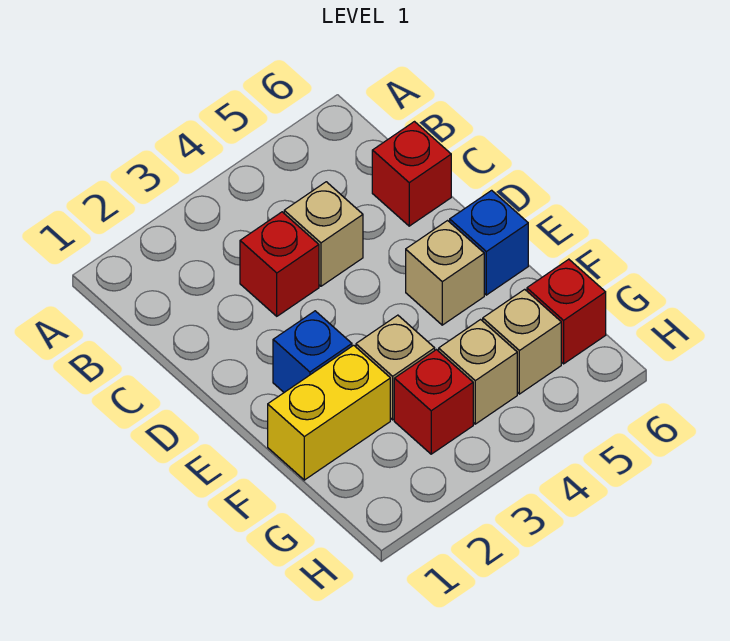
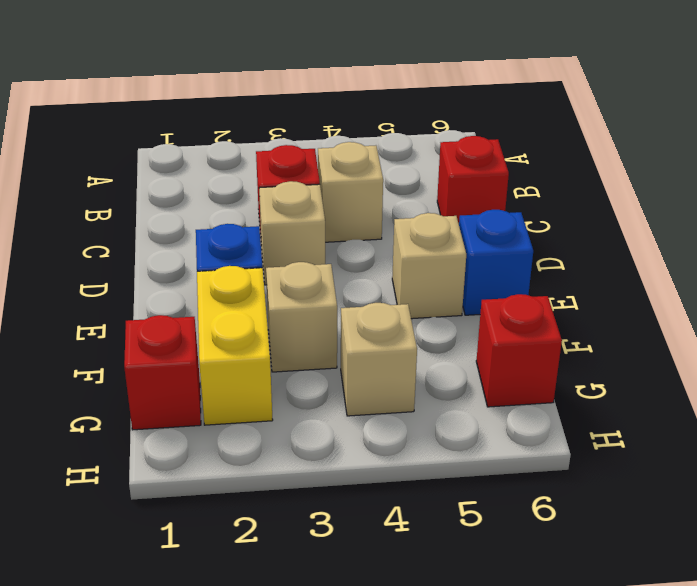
yellow brick F1:F2 level 1 -> yellow brick F2:G2 level 1
red brick G3 level 1 -> red brick G1 level 1
tan brick G5 level 1 -> tan brick D3 level 1

